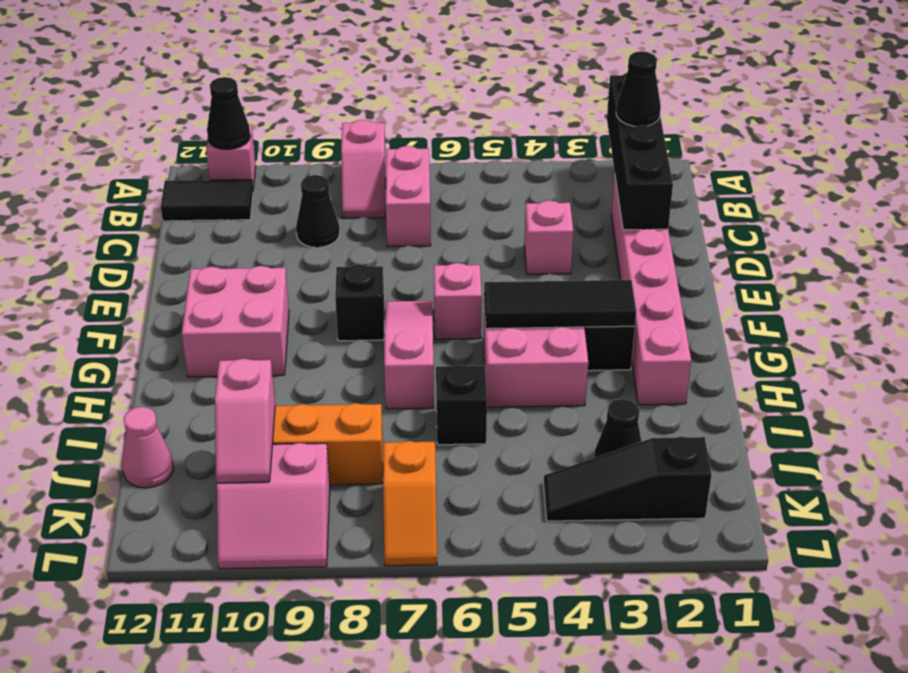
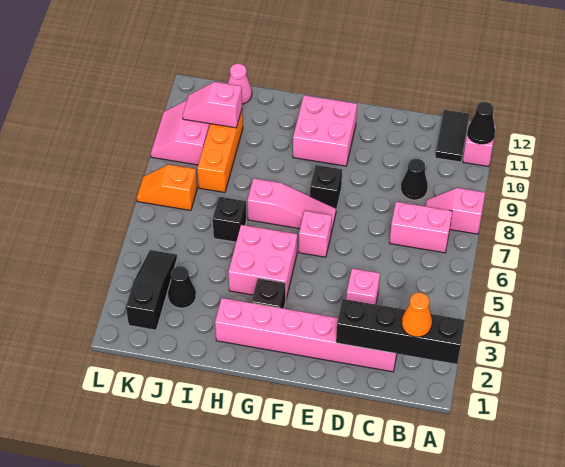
black cone B2 level 3 -> orange cone B2 level 3
black tile G3:G5 level 2 -> none

